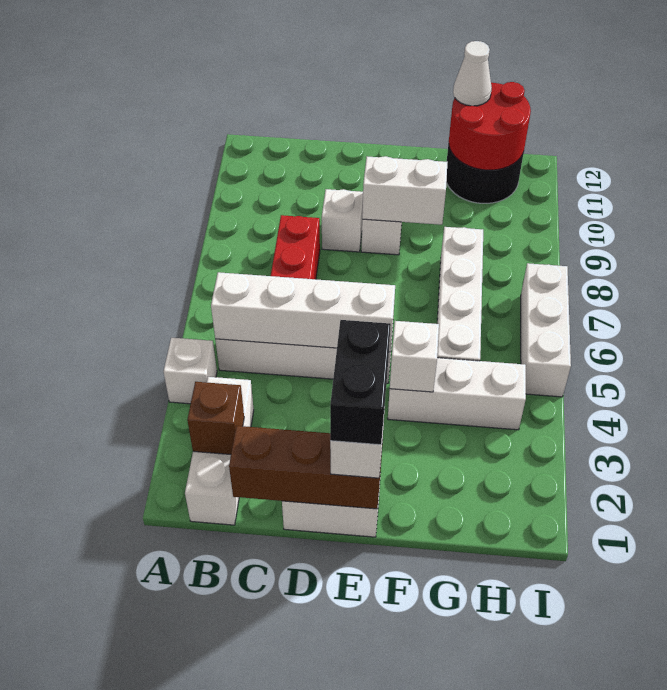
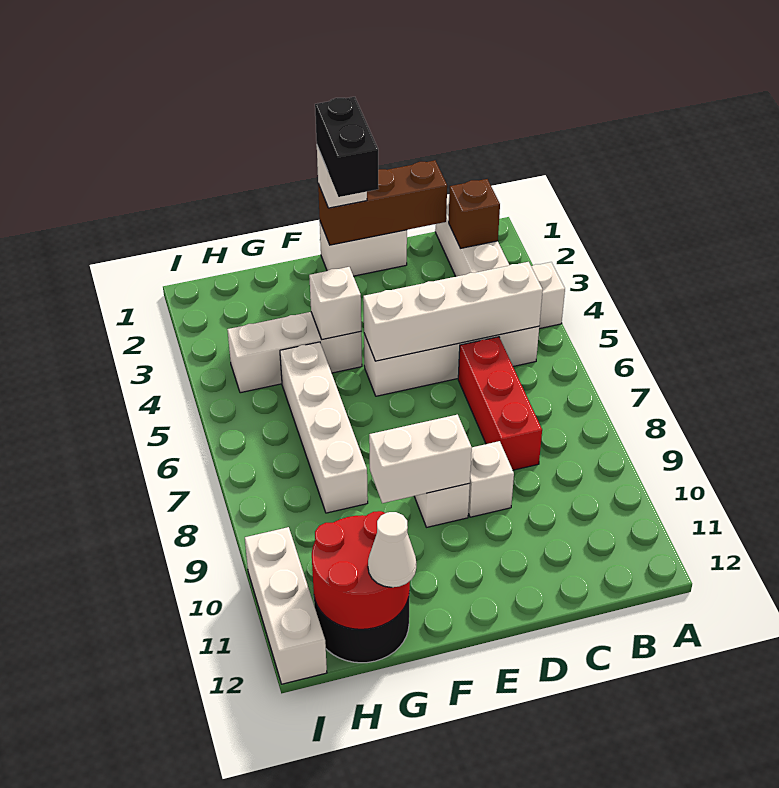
white brick I5:I7 level 1 -> white brick I10:I12 level 1

